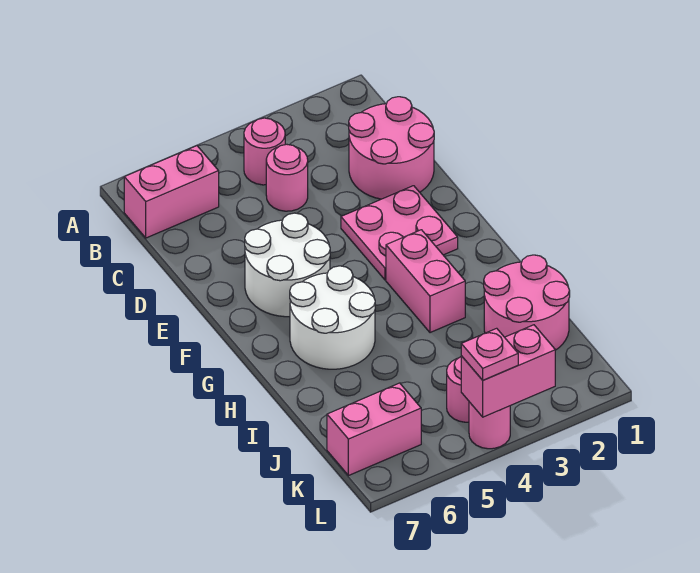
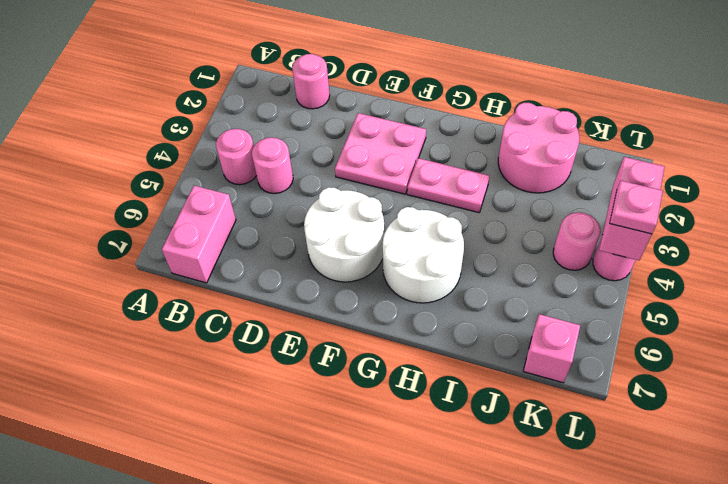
pink round brick C1:D2 level 1 -> pink round brick C1 level 1
pink brick G3:H3 level 1 -> pink plate G3:H3 level 1
pink brick K6:K7 level 1 -> pink brick K7 level 1

